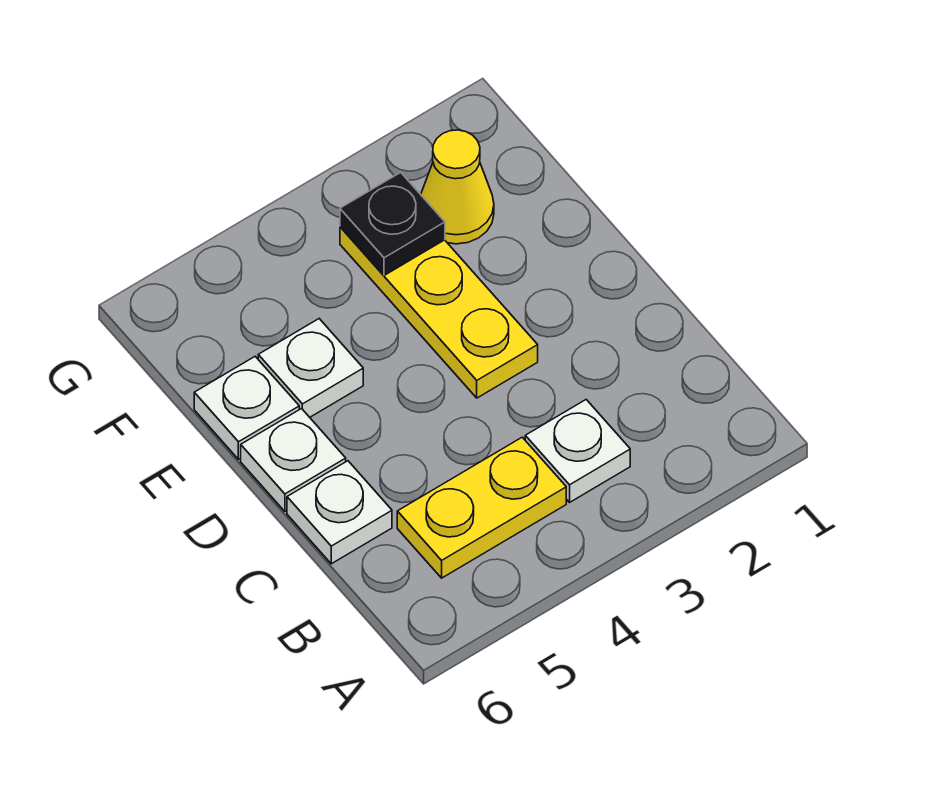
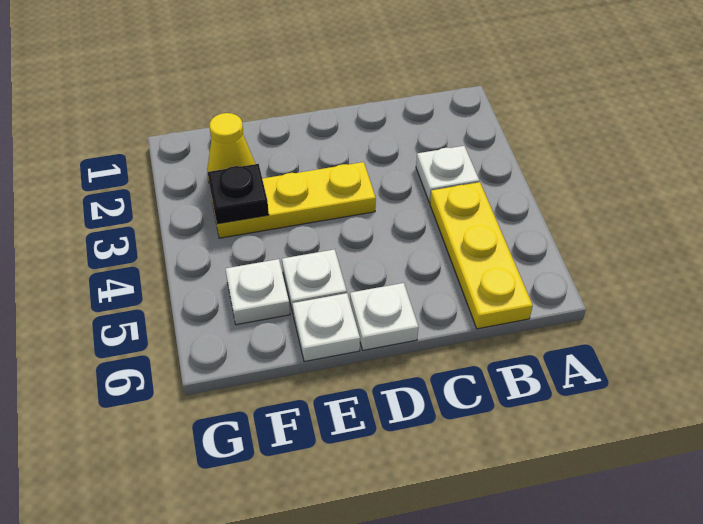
yellow plate B4:B5 level 1 -> yellow plate B4:B6 level 1
white plate C6 level 1 -> white plate F5 level 1

